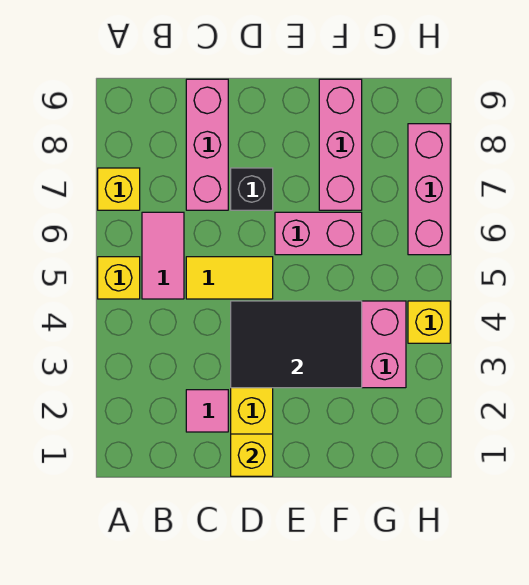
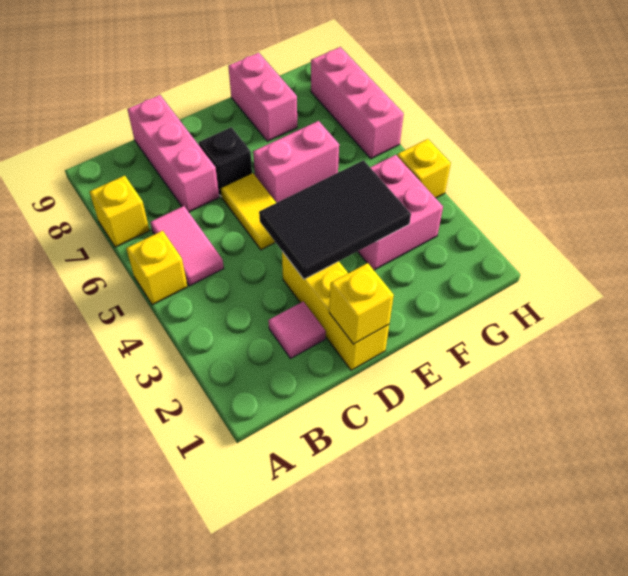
yellow tile C5:D5 level 1 -> yellow tile D5:D6 level 1
pink brick F7:F9 level 1 -> pink brick F8:F9 level 1

